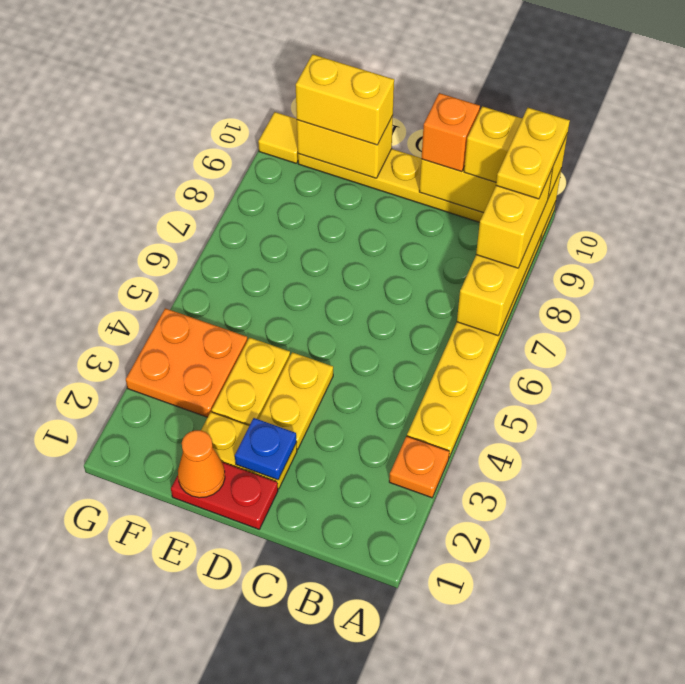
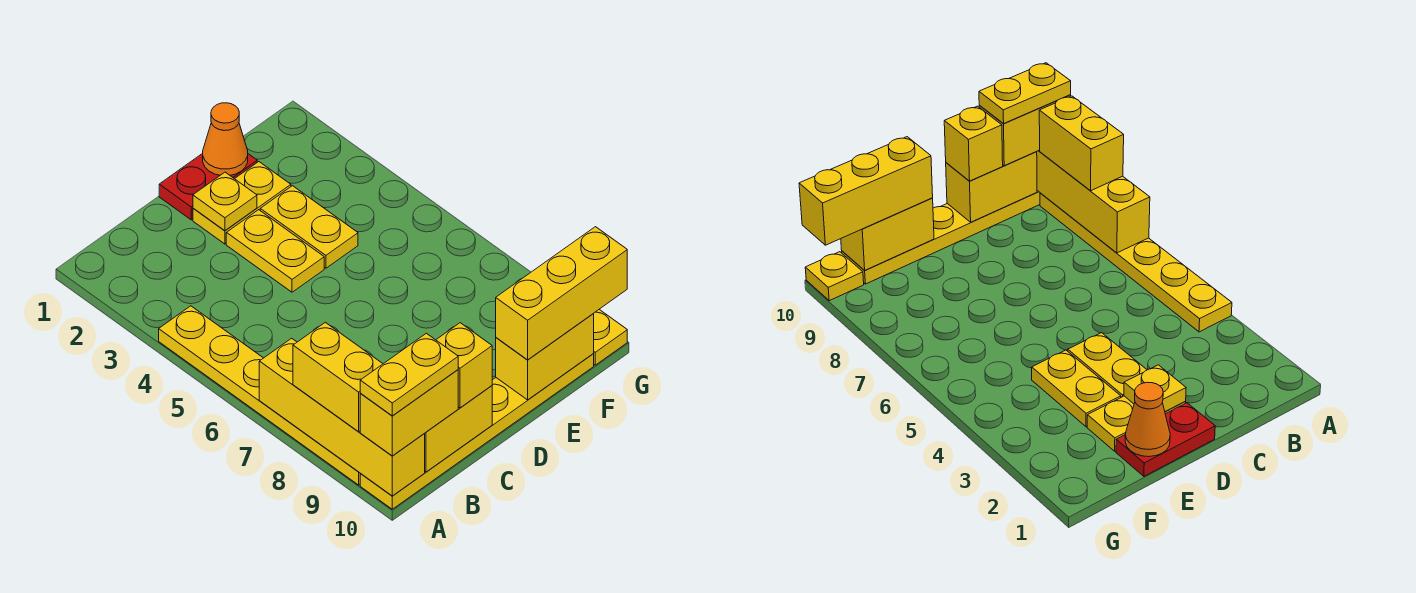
orange plate A3 level 1 -> none
yellow plate A9:A10 level 4 -> yellow plate A10:B10 level 4
orange brick C10 level 3 -> yellow brick C10 level 3
blue plate D2 level 2 -> yellow plate D2 level 2
yellow brick E10:F10 level 3 -> yellow brick E10:G10 level 3
orange plate F3:G4 level 1 -> none
yellow tile G10 level 1 -> yellow plate G10 level 1

